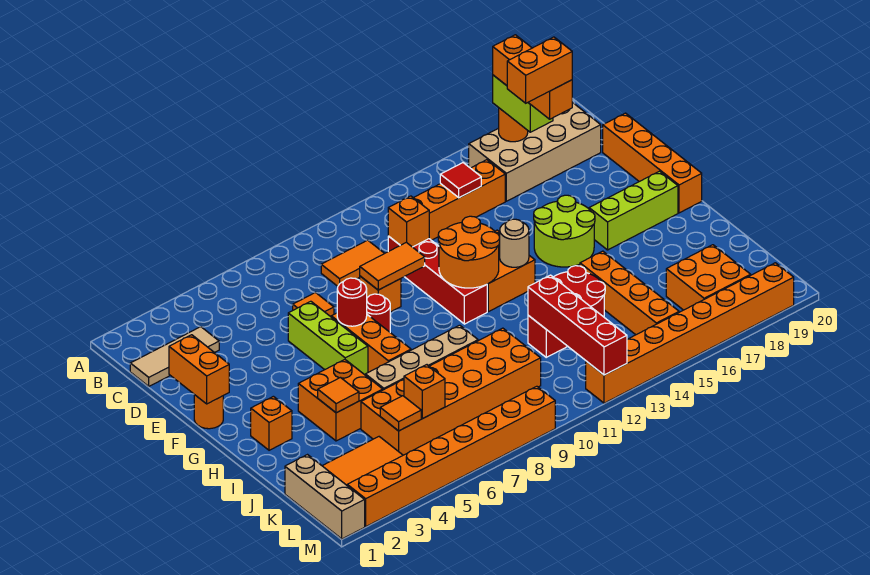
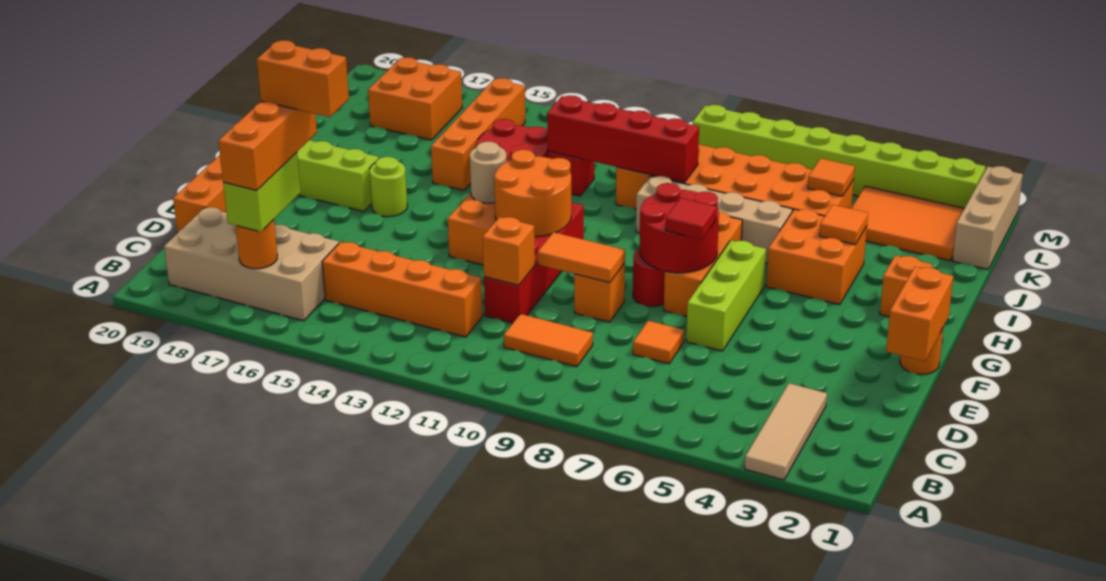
tan tile C1:C3 level 1 -> tan tile A3:C3 level 1
red tile C14 level 2 -> red tile F7 level 3
red round brick F7 level 2 -> red round brick F7:G8 level 2
lime round brick F15:G16 level 1 -> lime round brick G16 level 1
red brick J12:M12 level 2 -> red brick J9:J12 level 2
orange brick K6 level 2 -> none
orange brick M2:M9 level 1 -> lime brick M2:M9 level 1
orange brick M12:M19 level 1 -> none

